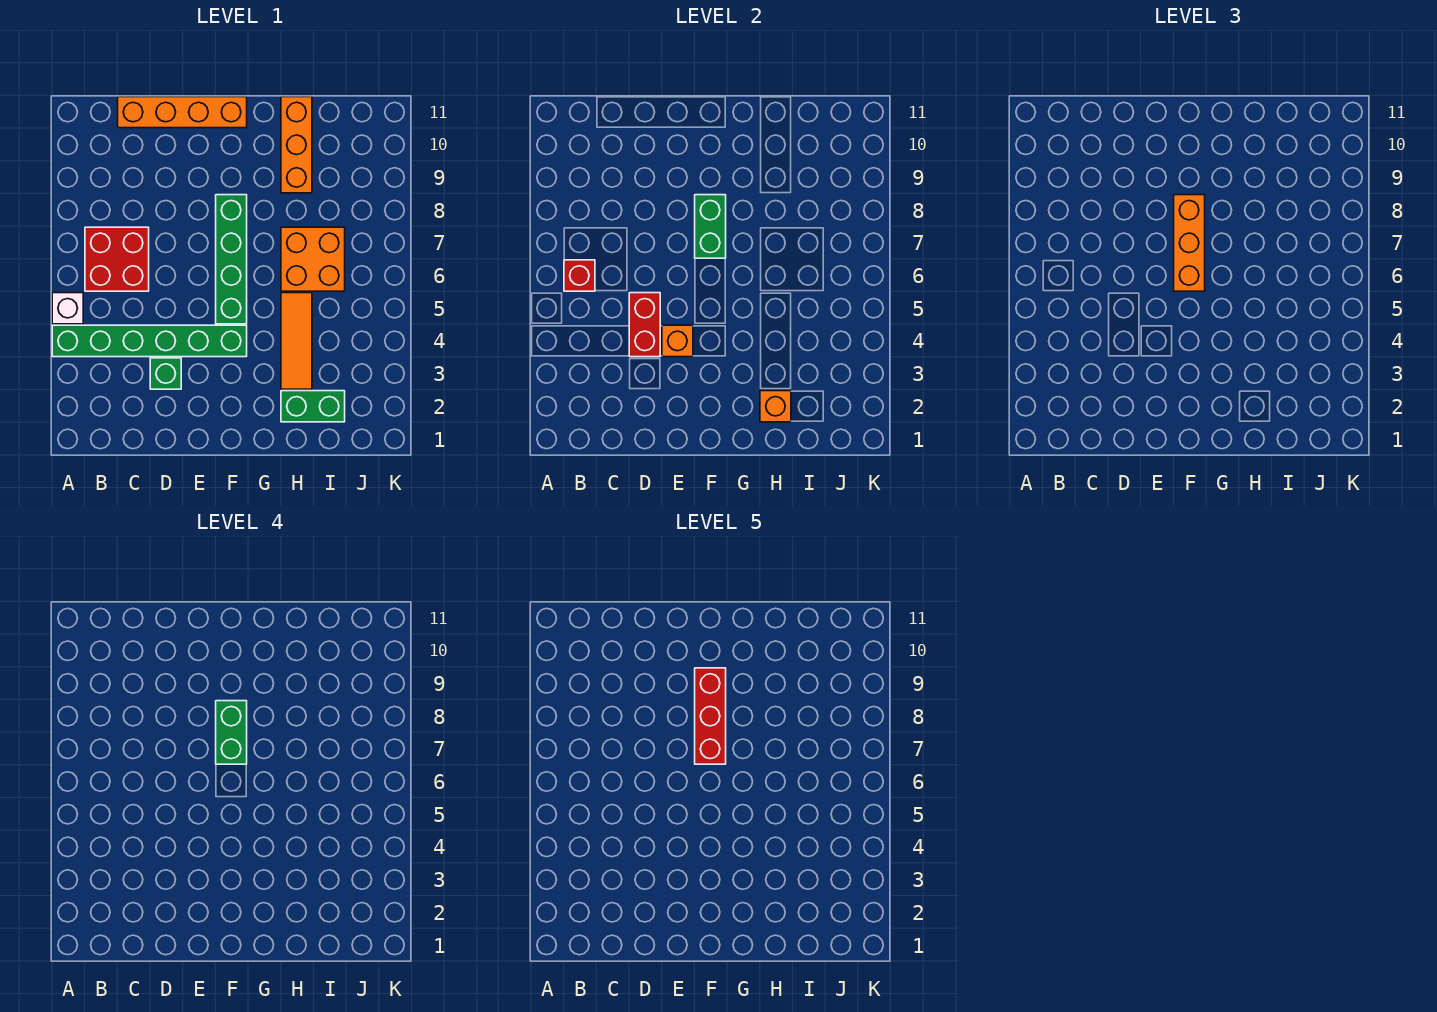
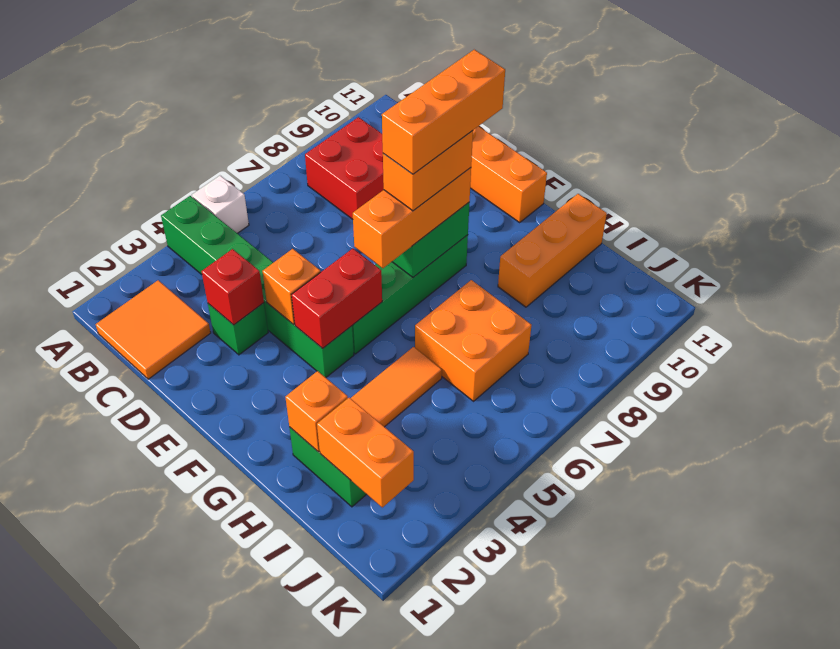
none -> orange tile B1:C2 level 1
red brick B6:C7 level 1 -> red brick B8:C9 level 1
red brick B6 level 2 -> red brick D3 level 2
red brick D4:D5 level 2 -> red brick F4:F5 level 2
green brick F7:F8 level 4 -> orange brick F7:F8 level 4
red brick F7:F9 level 5 -> orange brick F7:F9 level 5
none -> orange brick I2:J2 level 2

